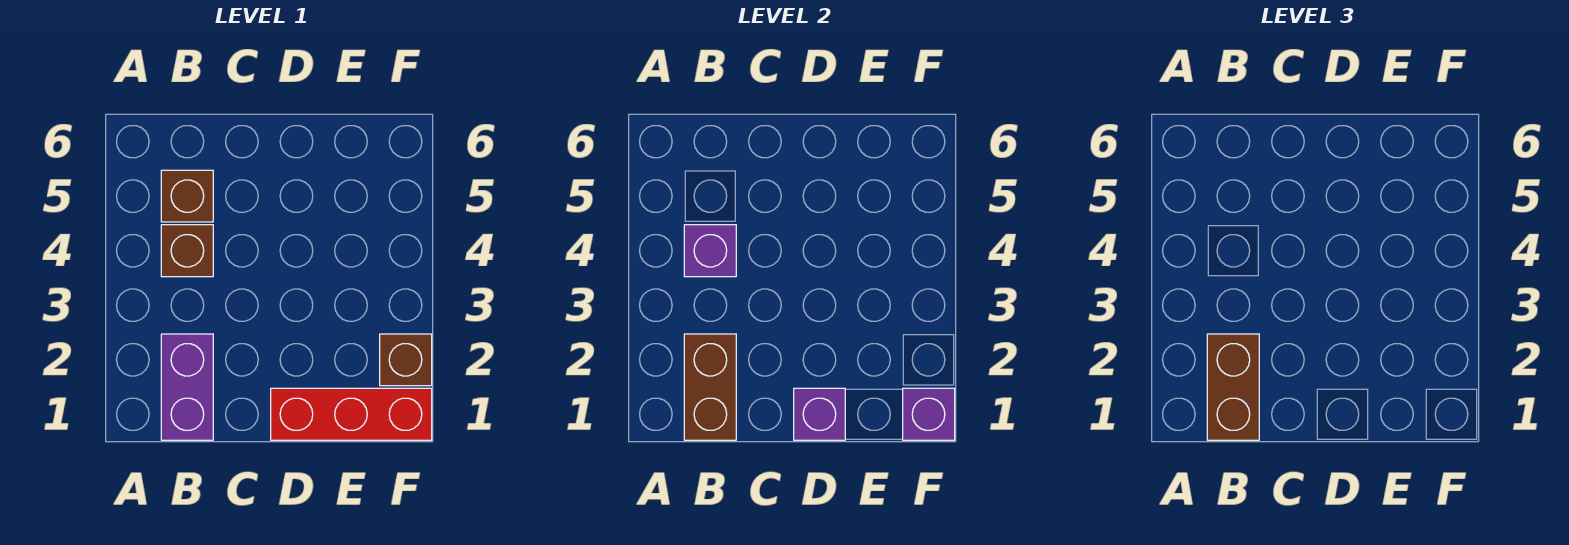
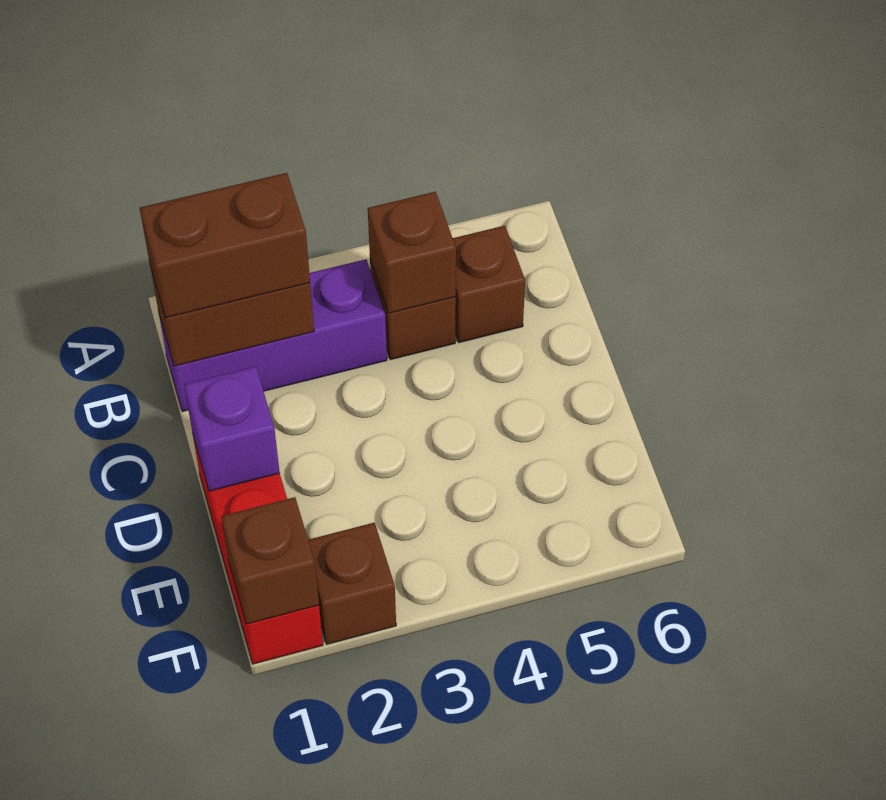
purple brick B1:B2 level 1 -> purple brick B1:B3 level 1
purple brick B4 level 2 -> brown brick B4 level 2
purple brick F1 level 2 -> brown brick F1 level 2

